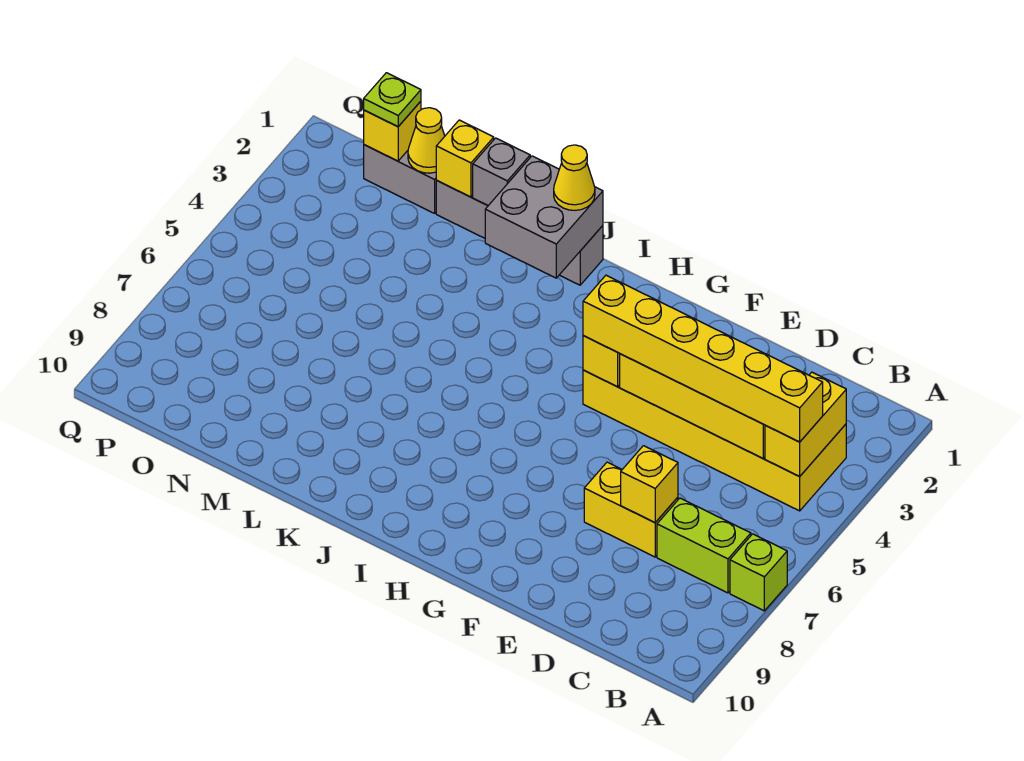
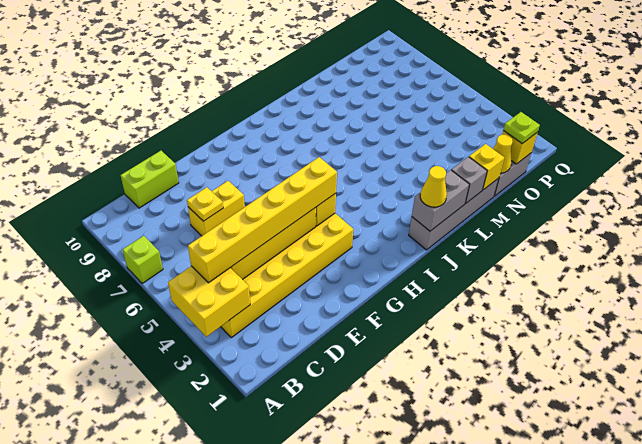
yellow brick B3:B4 level 2 -> yellow brick A3:B4 level 2
lime brick B7:C7 level 1 -> lime brick C10:D10 level 1
yellow brick D7 level 2 -> yellow plate D7 level 2
grey brick J1:K2 level 2 -> grey brick J1:K1 level 2

